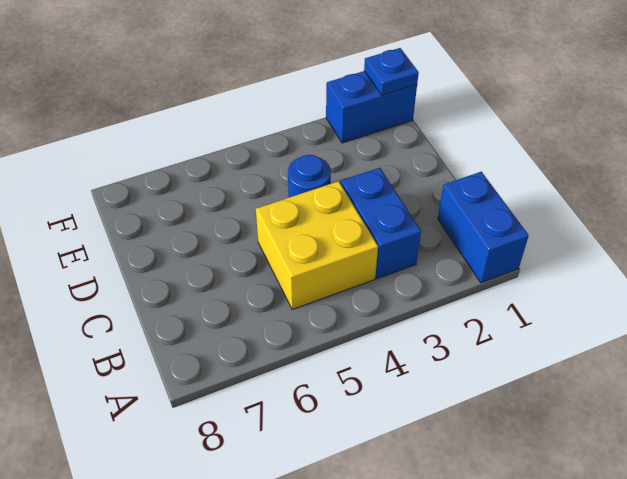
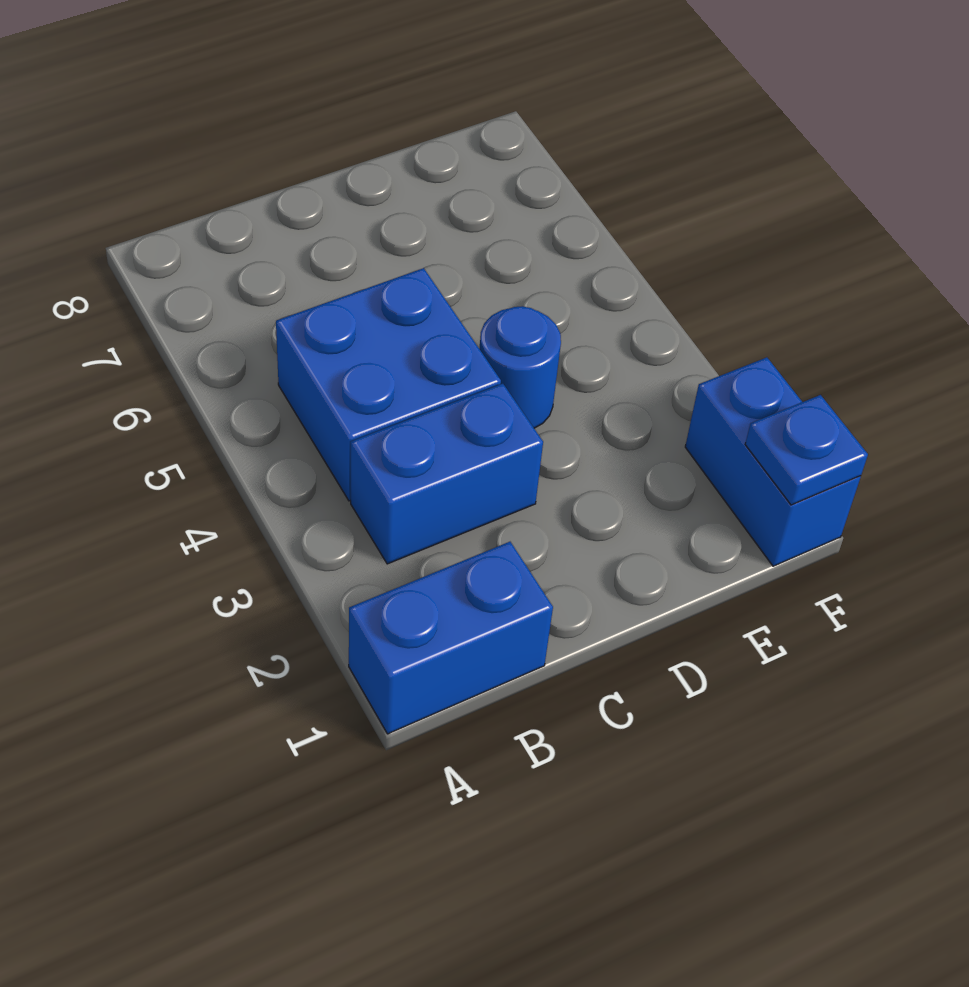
yellow brick B4:C5 level 1 -> blue brick B4:C5 level 1

